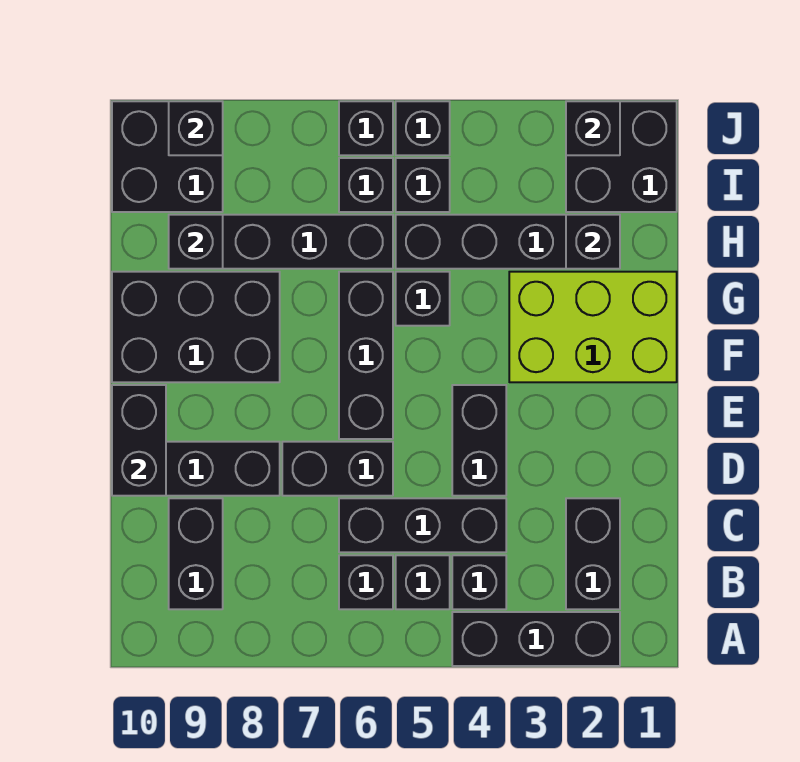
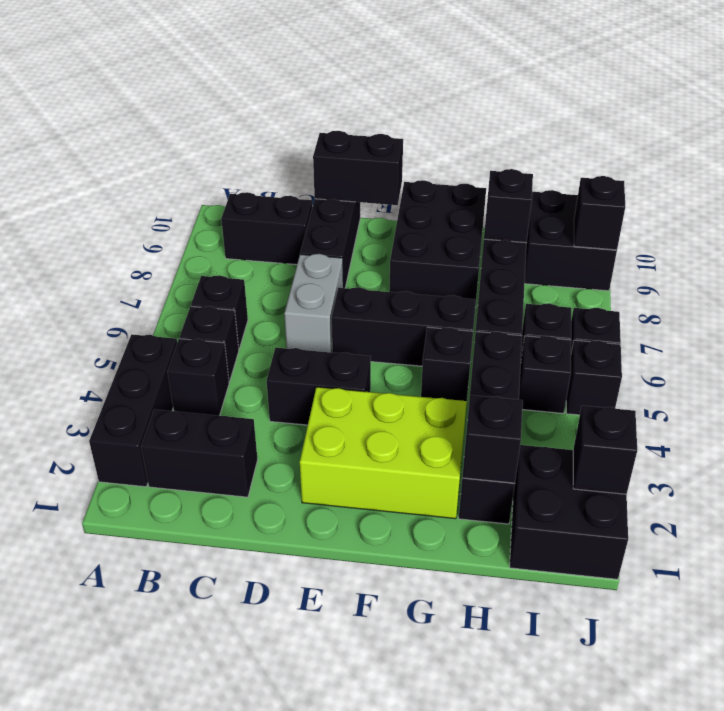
black brick C4:C6 level 1 -> none
black brick D6:D7 level 1 -> grey brick D6:D7 level 1
lime brick F1:G3 level 1 -> lime brick E2:G3 level 1

